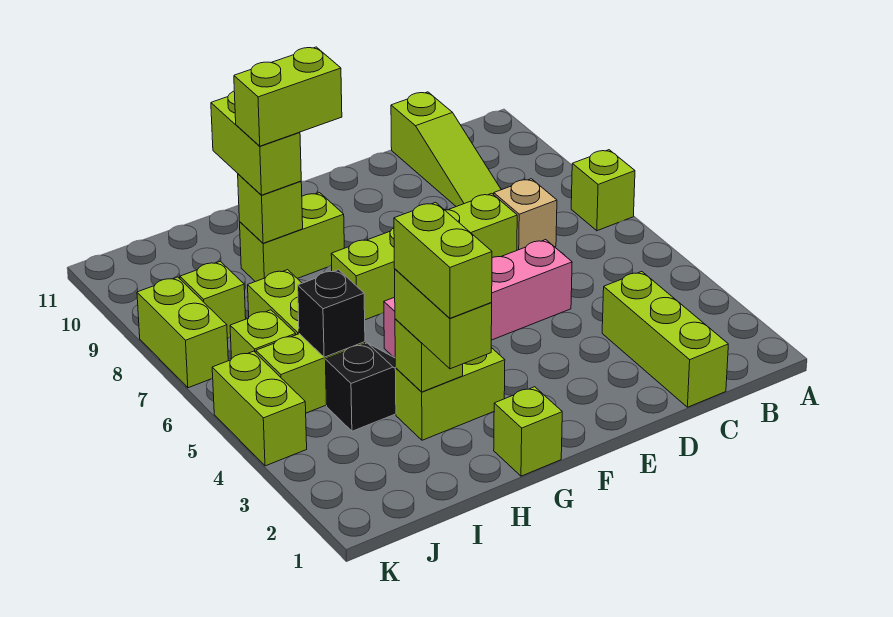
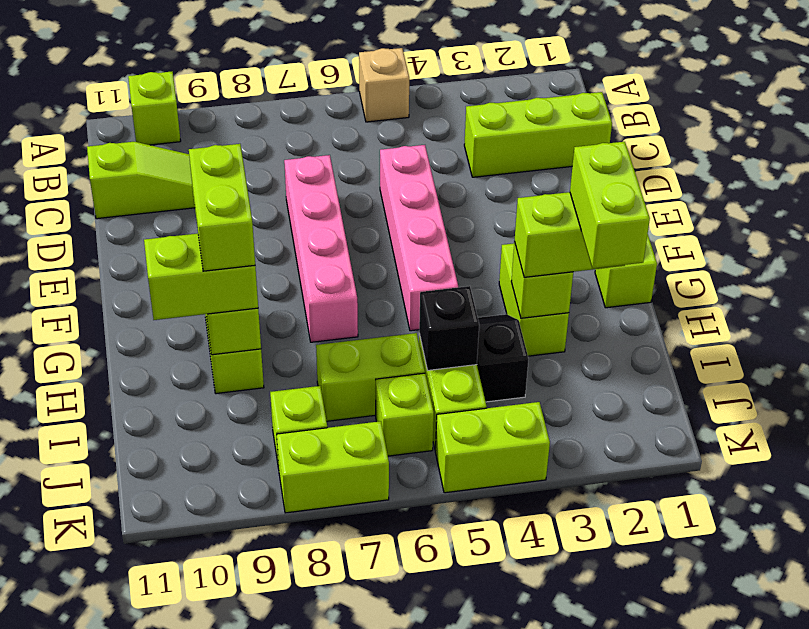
lime brick A7 level 1 -> lime brick A10 level 1
tan brick C7 level 1 -> tan brick A5 level 1
lime brick D7:G7 level 1 -> pink brick D7:G7 level 1
lime brick H2:H3 level 4 -> lime brick H2:I2 level 4

